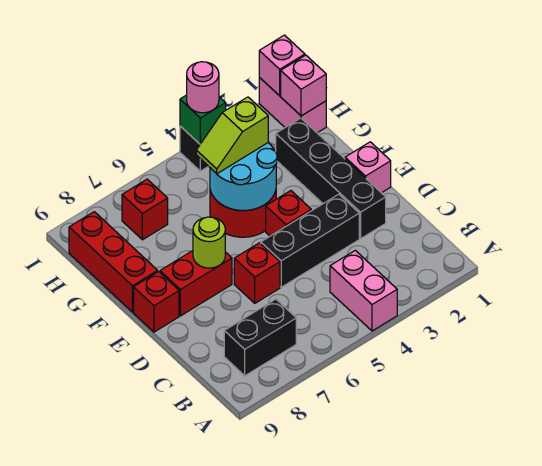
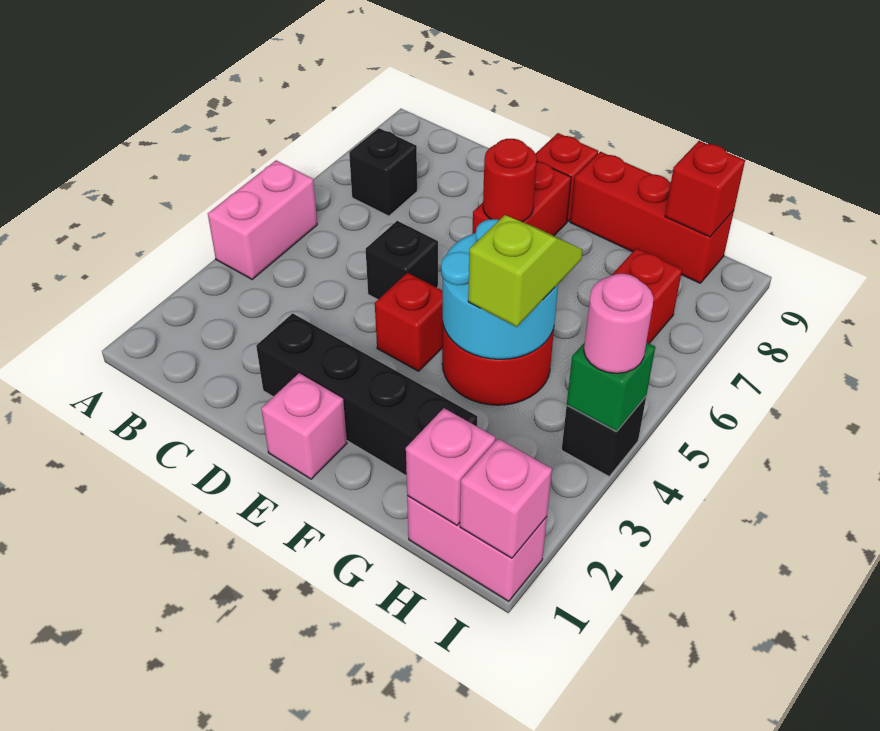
pink brick A4:B4 level 1 -> pink brick A4:A5 level 1
black brick B7:B8 level 1 -> black brick B7 level 1
black brick D3:D5 level 1 -> black brick D5 level 1
red brick D6 level 1 -> red brick H9 level 2
lime round brick E7 level 2 -> red round brick E7 level 2

